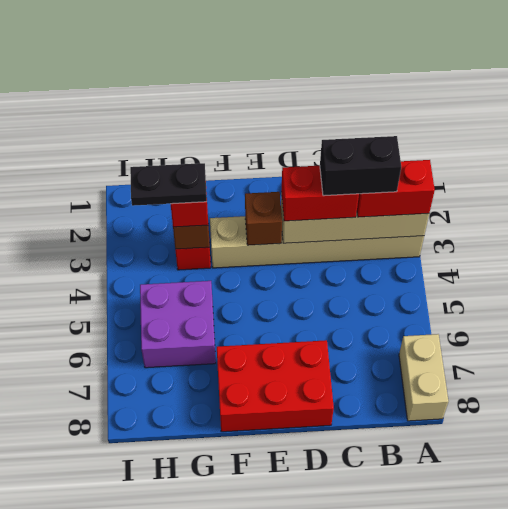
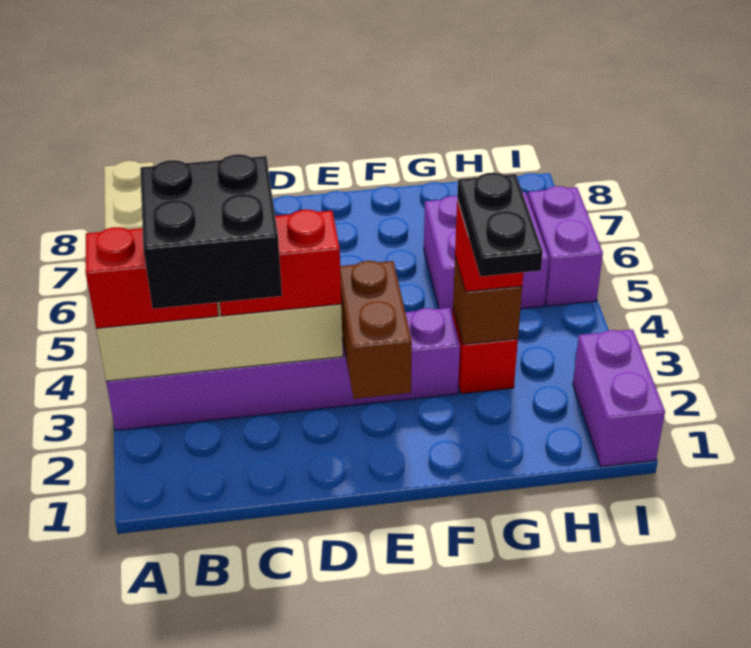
tan brick A3:F3 level 1 -> purple brick A3:F3 level 1
black brick B3:C3 level 4 -> black brick B2:C3 level 4
red brick D7:F8 level 1 -> none
brown brick E3 level 2 -> brown brick E2:E3 level 2
black plate G3:H3 level 4 -> black plate G2:G3 level 4
none -> purple brick I1:I2 level 1
none -> purple brick I5:I6 level 1

